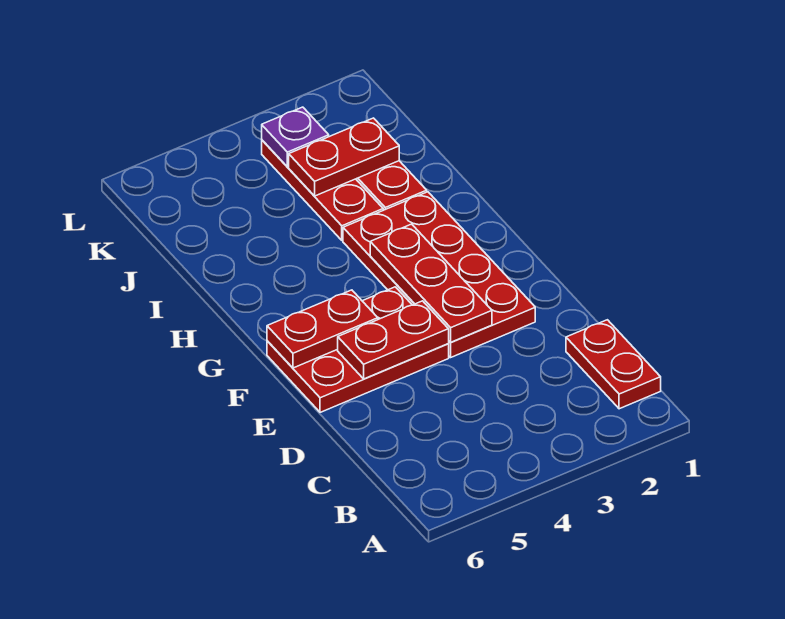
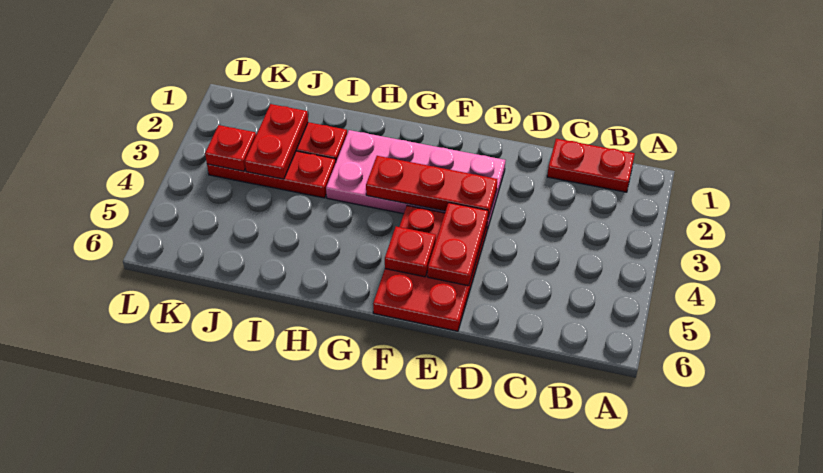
red plate E2:H3 level 1 -> pink plate E2:H3 level 1
red plate F5:F6 level 2 -> red plate F5 level 2
purple plate K3 level 2 -> red plate K3 level 2

